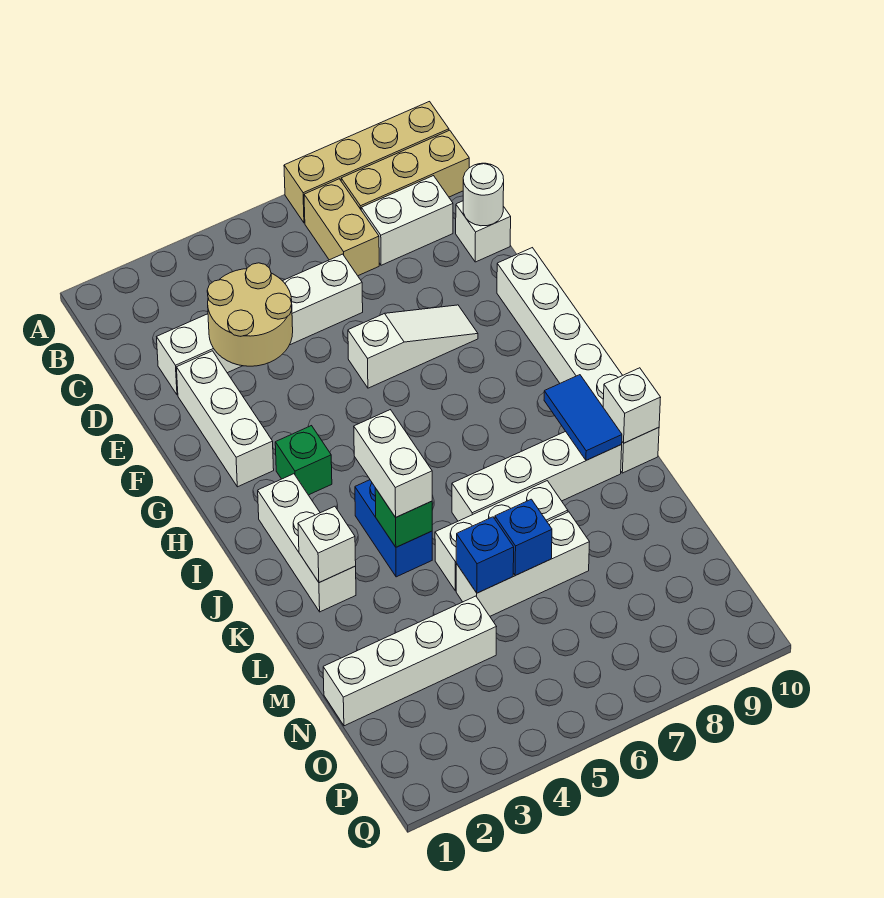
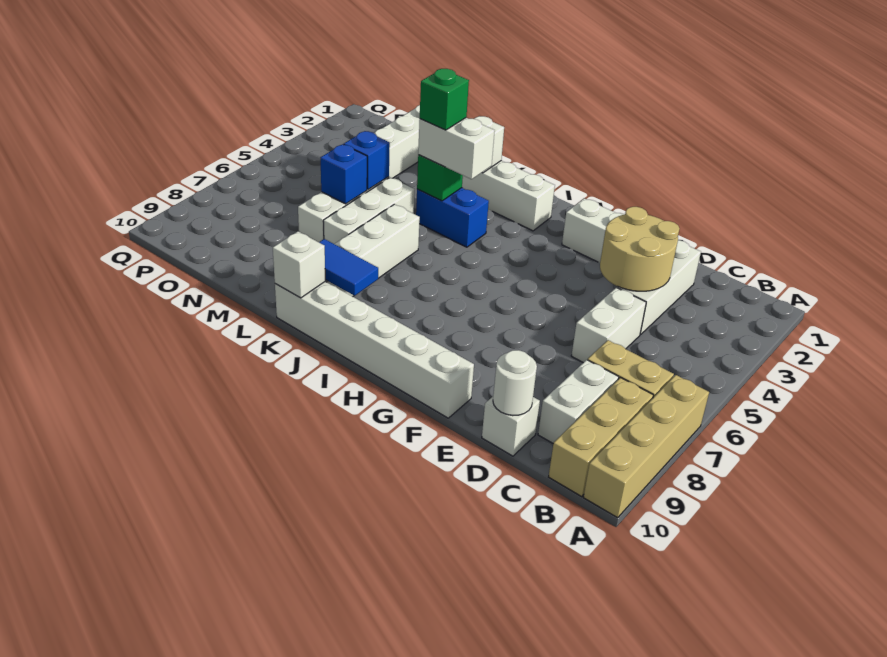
white slope F6:F8 level 1 top 6 -> none
green brick H3 level 1 -> green brick K4 level 4

